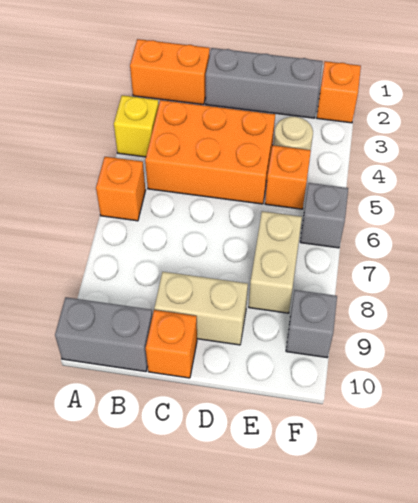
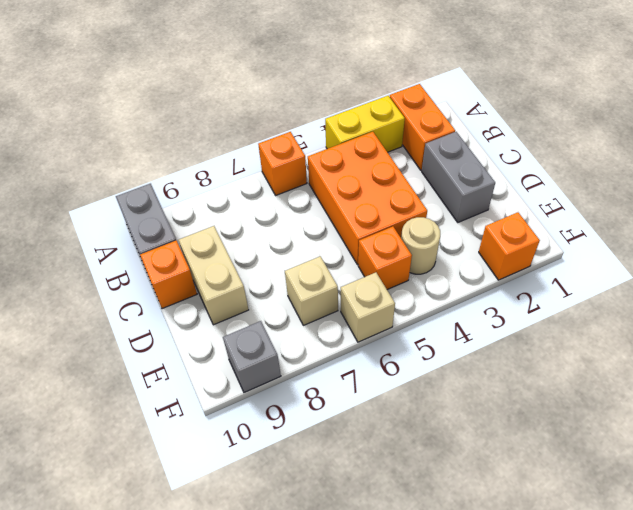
yellow brick A4 level 1 -> yellow brick A3:A4 level 1
grey brick C2:E2 level 1 -> grey brick C2:D2 level 1
tan brick E7:E8 level 1 -> tan brick E7 level 1
grey brick F6 level 1 -> tan brick F6 level 1

